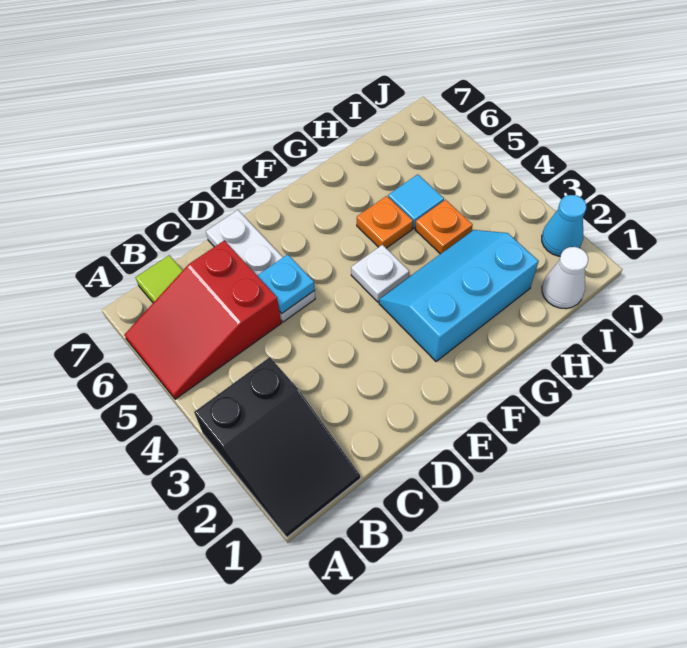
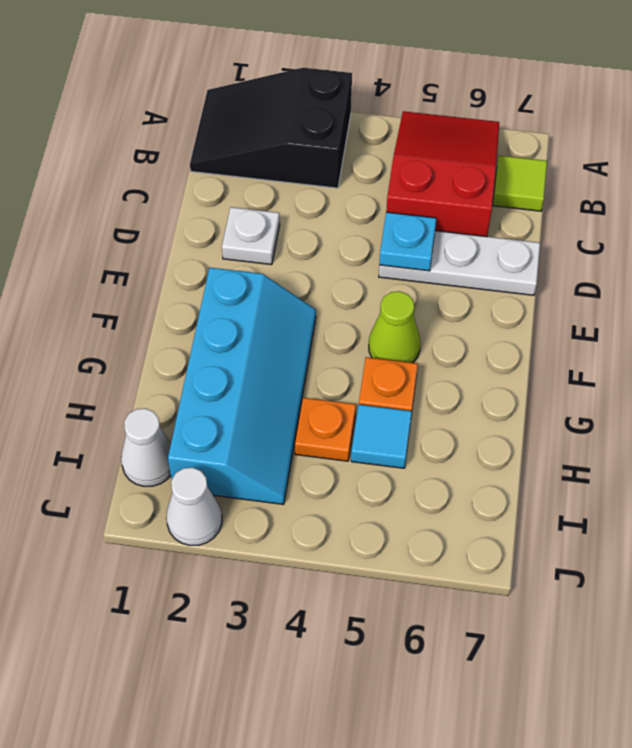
cyan slope F2:H3 level 1 top 2 -> cyan slope F2:I3 level 1 top 2
white plate F4 level 1 -> white plate D2 level 1
none -> lime cone F5 level 1
cyan cone J2 level 1 -> white cone J2 level 1

